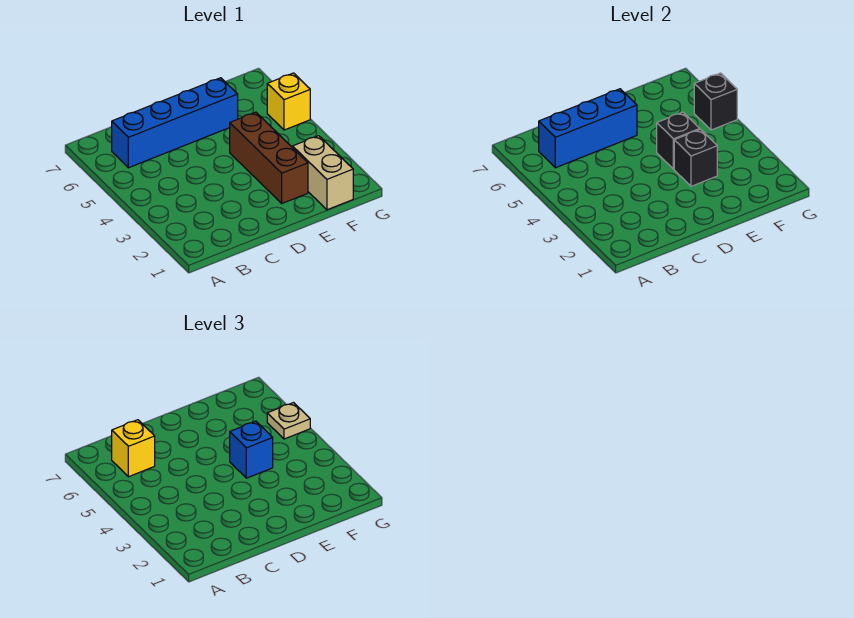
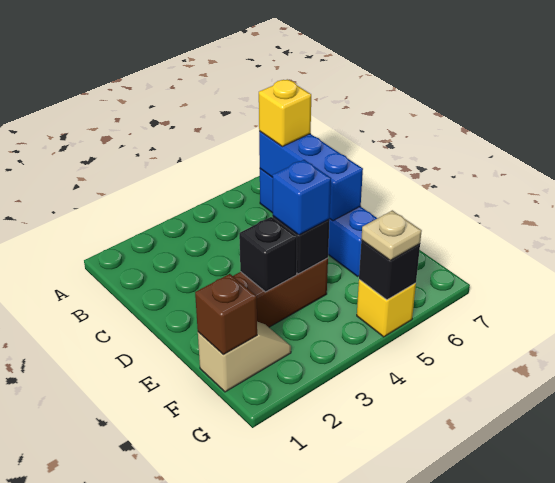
tan brick F1:F2 level 1 -> tan slope F1:F2 level 1 top 1
none -> brown brick F1 level 2

